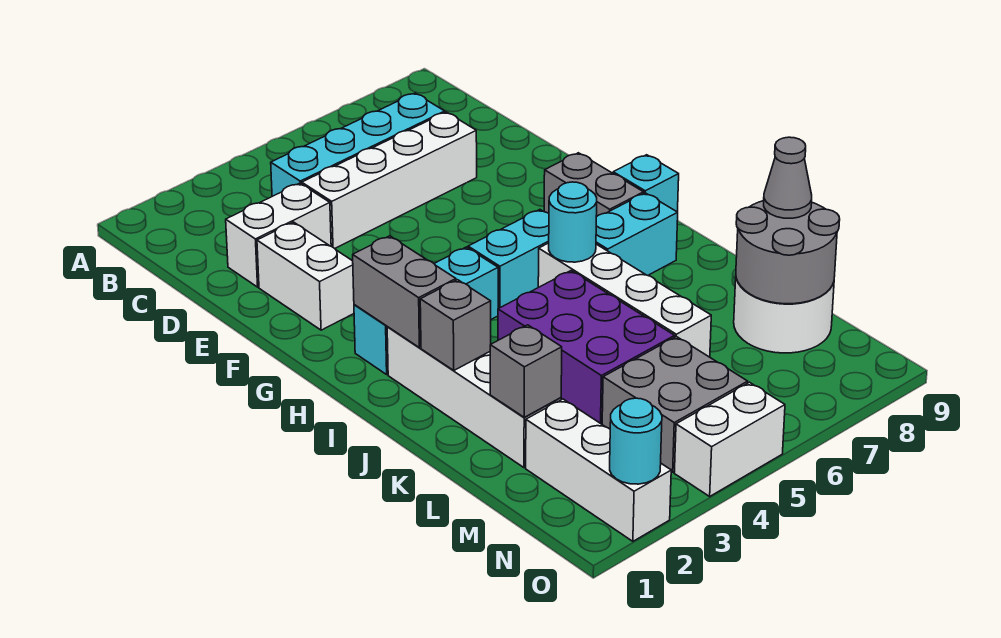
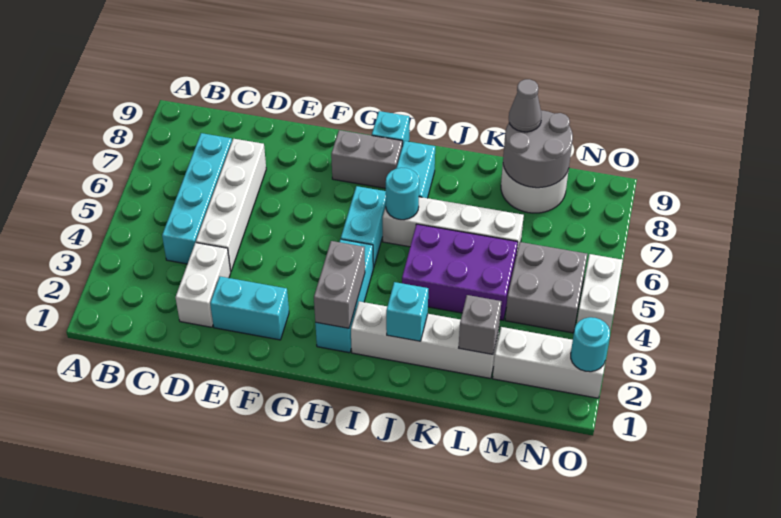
white brick E2:F2 level 1 -> cyan brick E2:F2 level 1
grey brick H2:I2 level 2 -> grey brick H2:H3 level 2
grey brick J2 level 2 -> cyan brick J2 level 2

